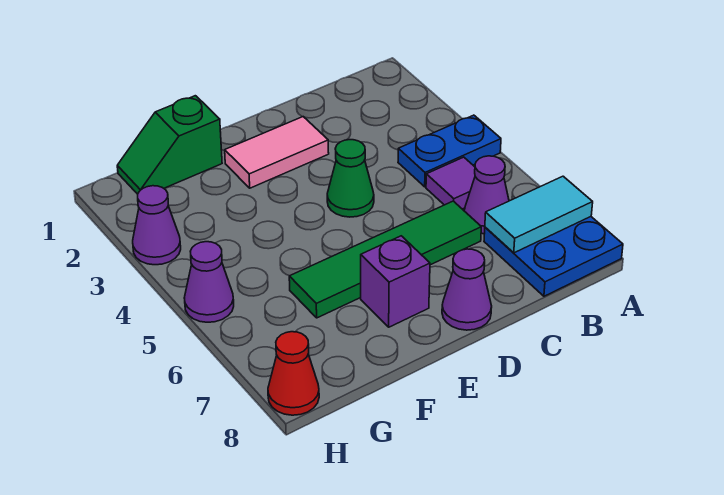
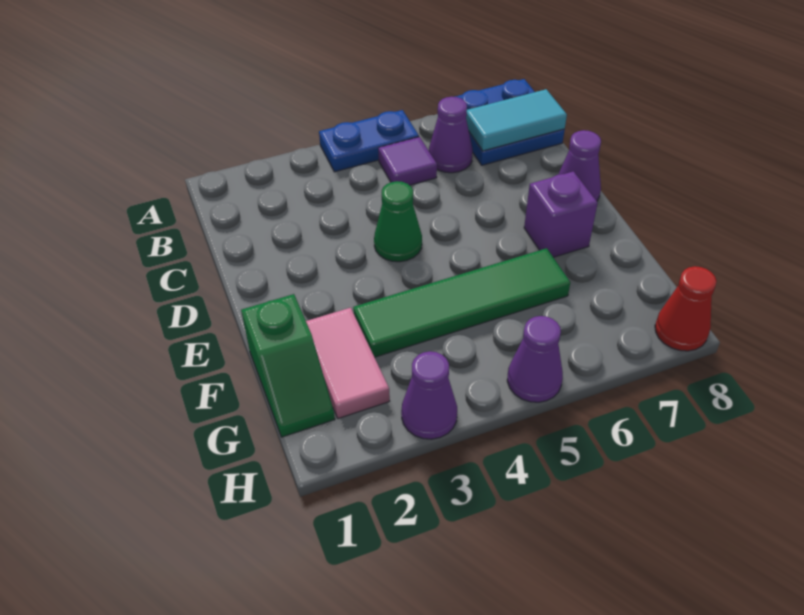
blue plate A4:B4 level 1 -> blue plate A4:A5 level 1
cyan tile A7:B7 level 2 -> cyan tile B7:B8 level 2
green tile C6:F6 level 1 -> green tile F3:F6 level 1
pink tile D2:E2 level 1 -> pink tile F2:G2 level 1

